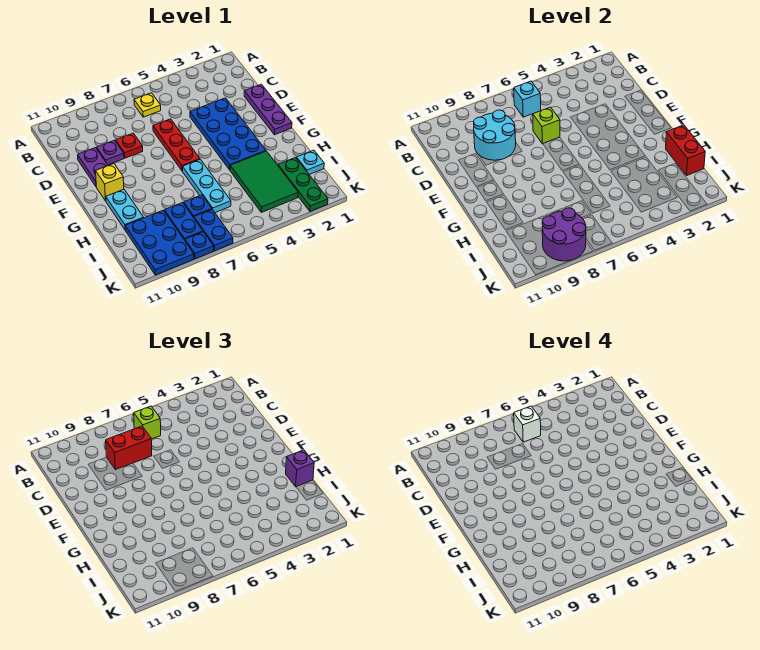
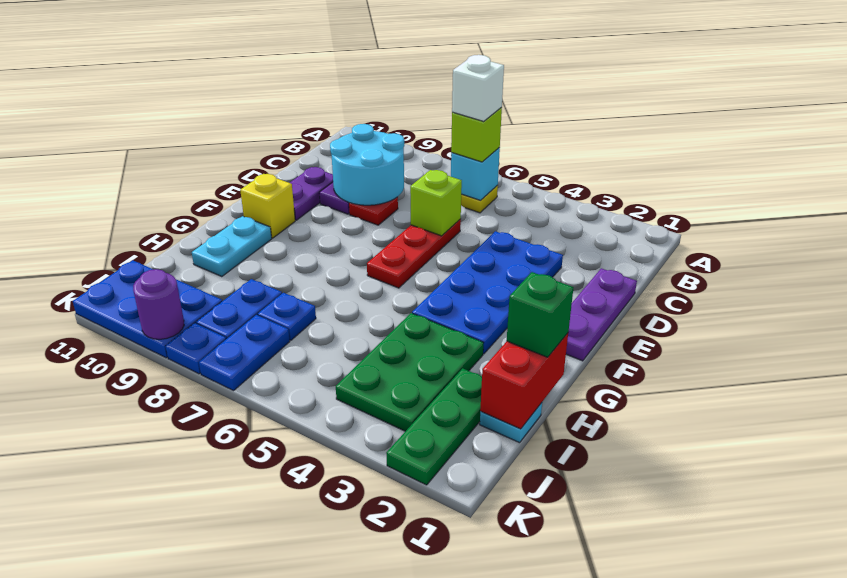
red brick C7:C8 level 3 -> none
cyan plate G6:I6 level 1 -> none
purple brick H1 level 3 -> green brick H1 level 3
green tile H3:J4 level 1 -> green plate H3:J4 level 1
blue plate I9:K10 level 1 -> blue plate J9:K11 level 1
purple round brick J8:K9 level 2 -> purple round brick K9 level 2

